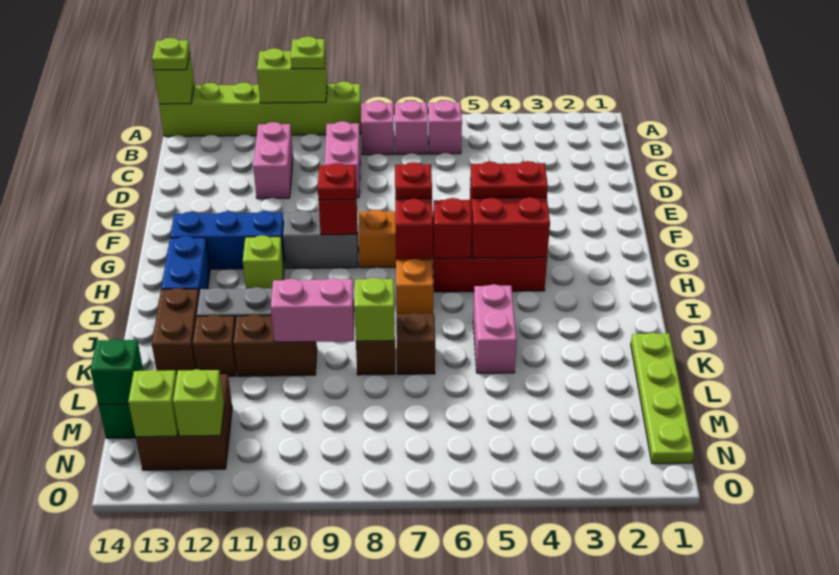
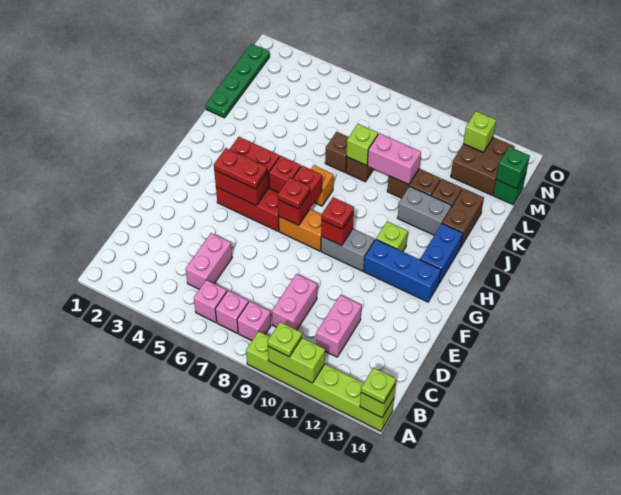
pink brick J5:K5 level 1 -> pink brick C5:D5 level 1
lime plate K1:N1 level 1 -> green plate K1:N1 level 1
lime brick N13 level 2 -> none

